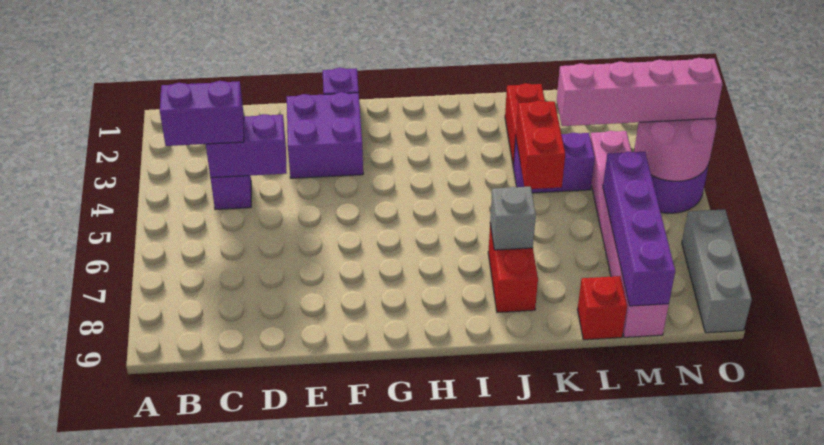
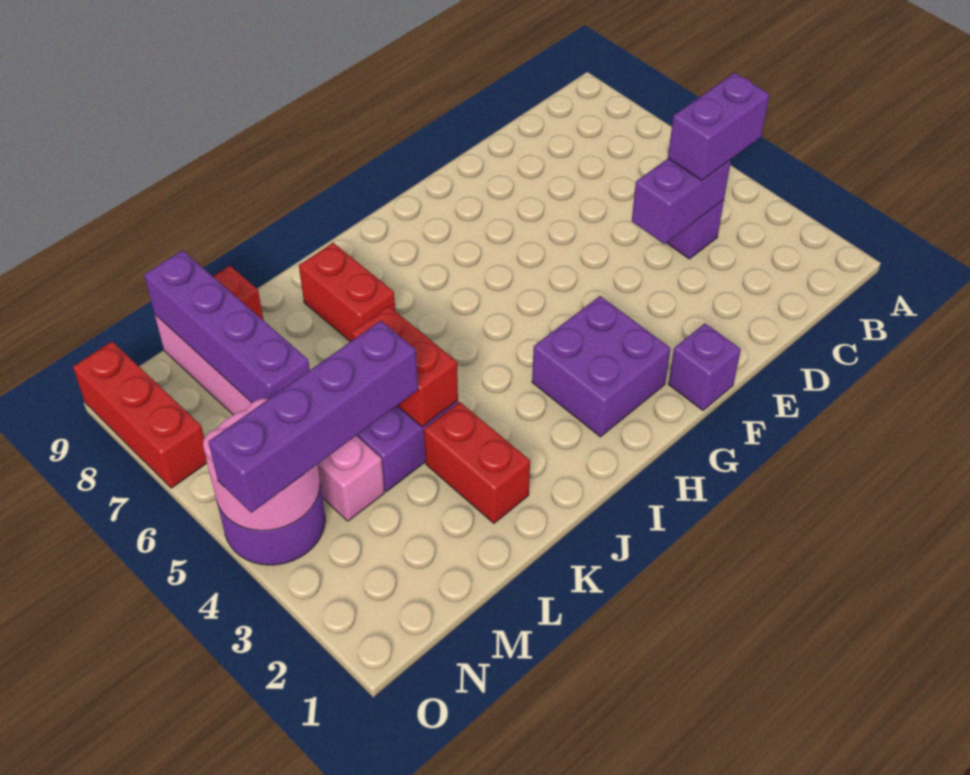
purple brick E2:F3 level 1 -> purple brick G2:H3 level 1
grey brick J7 level 2 -> none
pink brick L4:O4 level 3 -> purple brick L4:O4 level 3
grey brick O7:O9 level 1 -> red brick O7:O9 level 1

